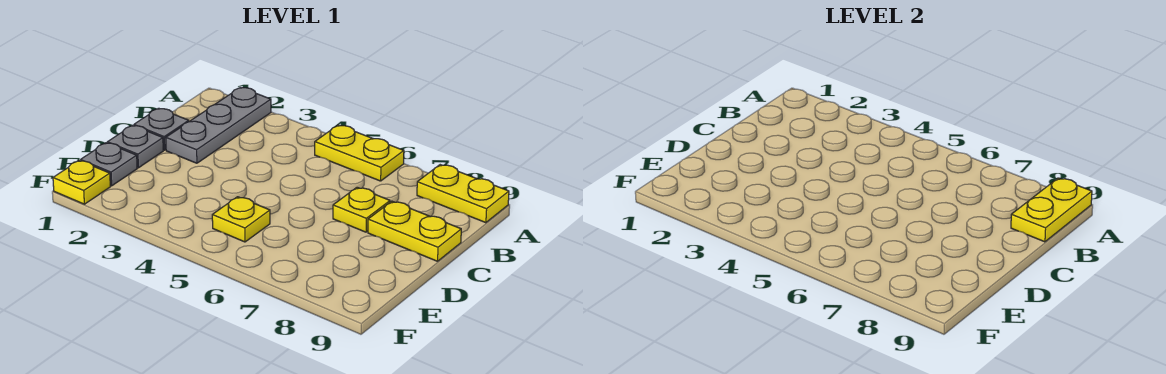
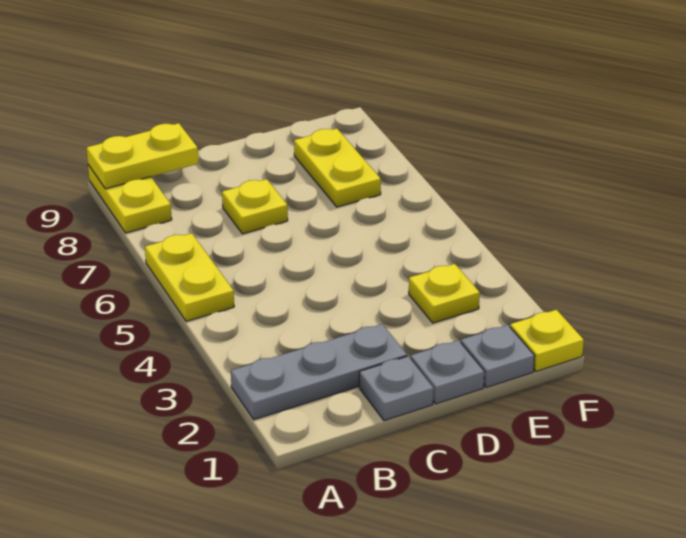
yellow plate C8:C9 level 1 -> yellow plate E7:E8 level 1
yellow plate E5 level 1 -> yellow plate E3 level 1

